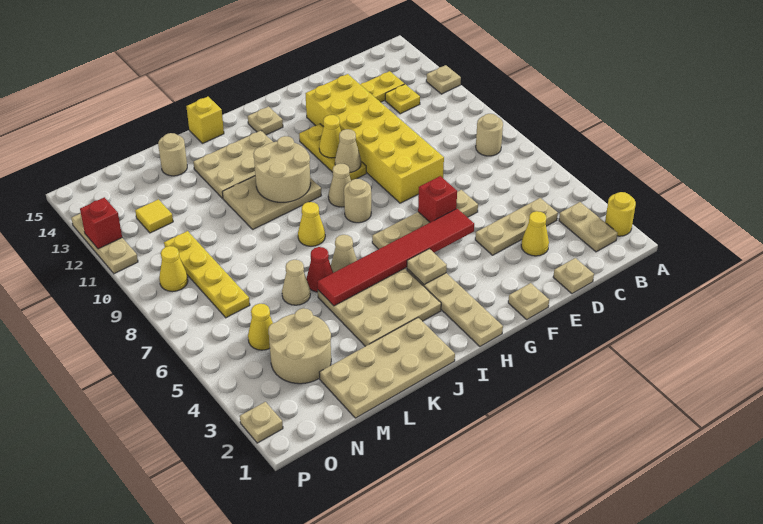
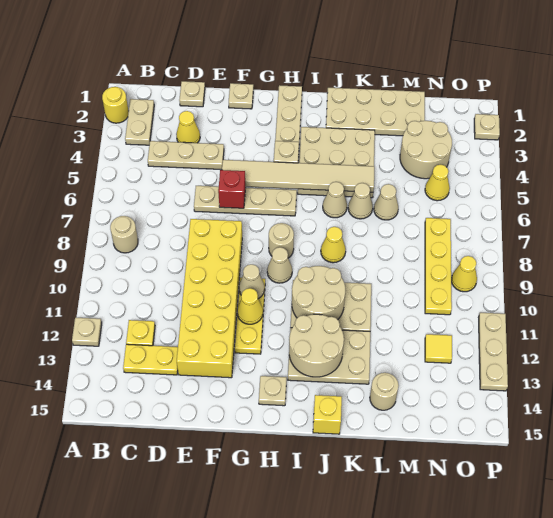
red tile F5:K5 level 2 -> tan tile F5:K5 level 2
none -> tan round brick I12:J13 level 2
red cone K6 level 1 -> tan cone K6 level 1
red brick P12 level 2 -> none

